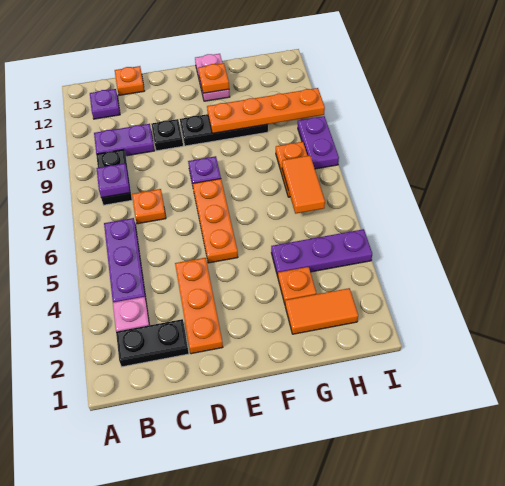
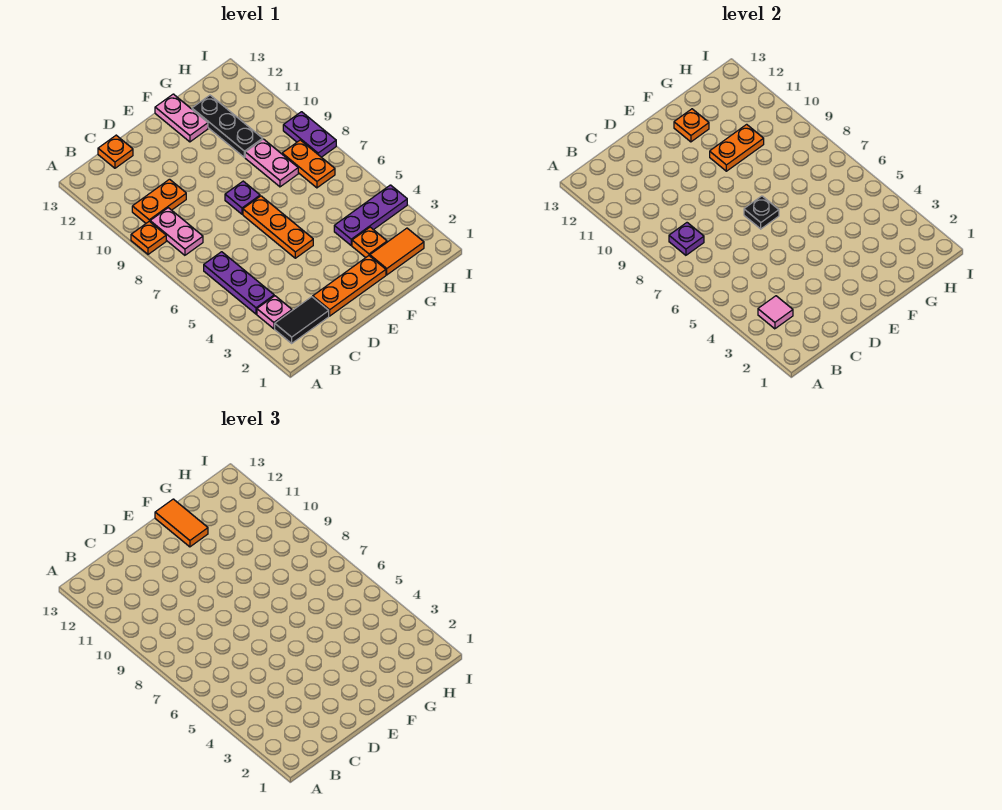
black plate B2:C2 level 1 -> black tile B2:C2 level 1
none -> pink tile B3 level 2
black plate B8:B9 level 1 -> pink plate B8:B9 level 1
purple plate B10:C10 level 1 -> orange plate B10:C10 level 1
purple plate B12 level 1 -> none
orange plate C7 level 1 -> orange plate A9 level 1
orange plate D2:D4 level 1 -> orange plate D2:F2 level 1
black plate D10 level 1 -> black plate E7 level 2
black plate E10:G10 level 1 -> black plate G10:G12 level 1
orange plate F10:I10 level 2 -> orange plate F10:G10 level 2
none -> pink plate G8:G9 level 1
orange tile H6:H7 level 2 -> orange tile F12:F13 level 3

